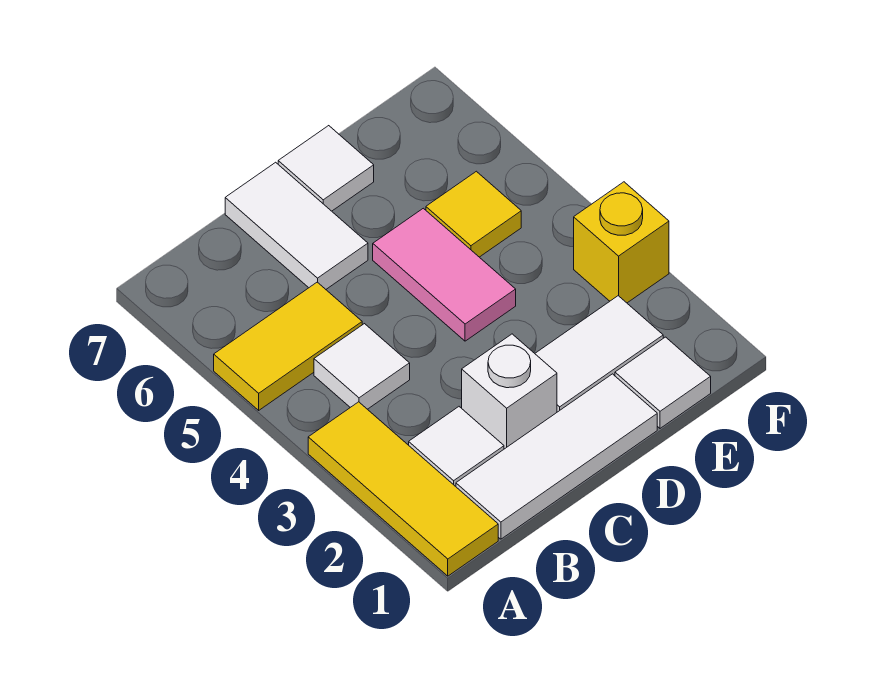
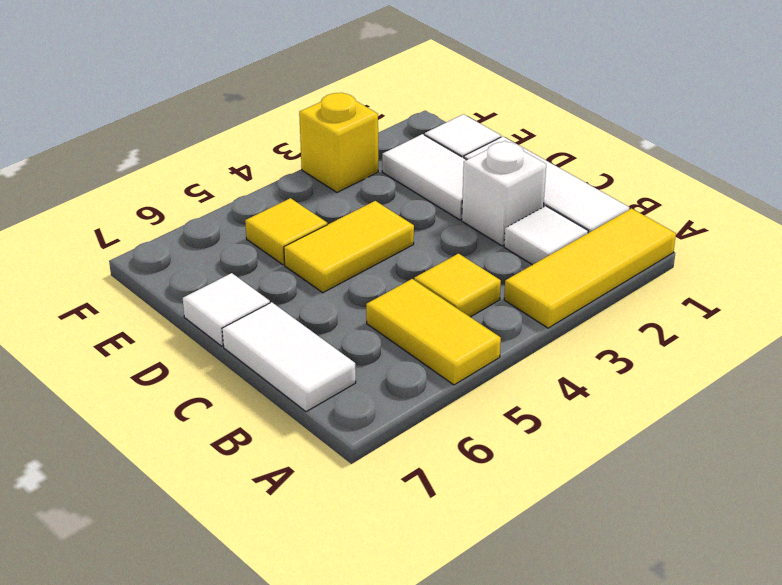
white tile B4 level 1 -> yellow tile B4 level 1
white tile C6:C7 level 1 -> white tile B7:C7 level 1
pink tile D4:D5 level 1 -> yellow tile D4:D5 level 1

